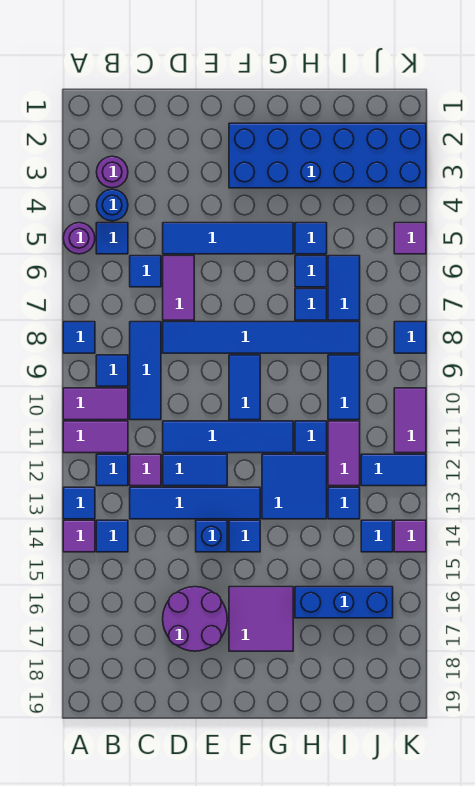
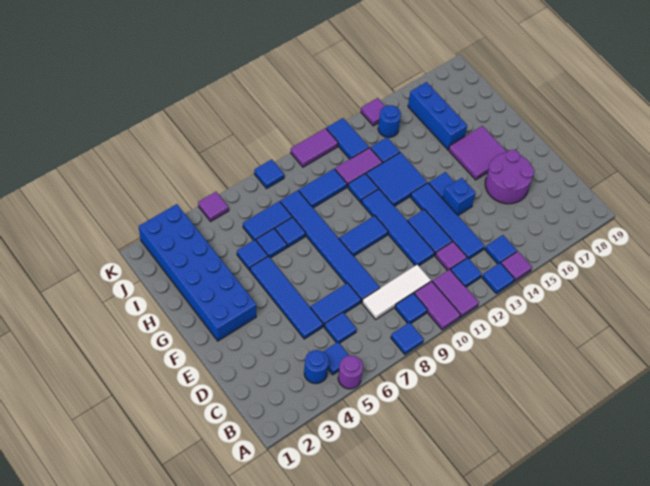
purple round brick B3 level 1 -> none
blue tile C8:C10 level 1 -> white tile C8:C10 level 1
purple tile D6:D7 level 1 -> blue tile D6:D7 level 1
blue tile J14 level 1 -> blue round brick J14 level 1

